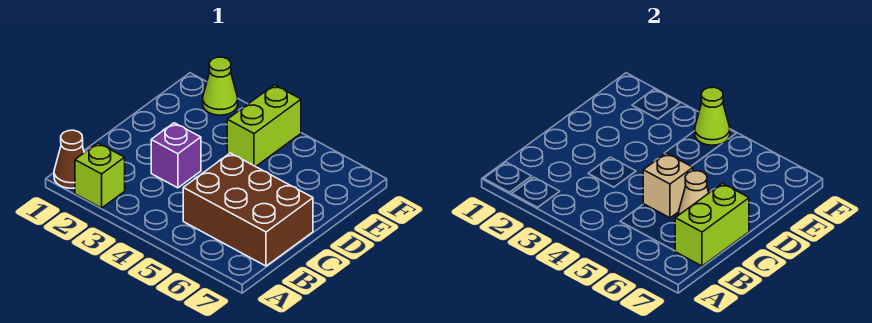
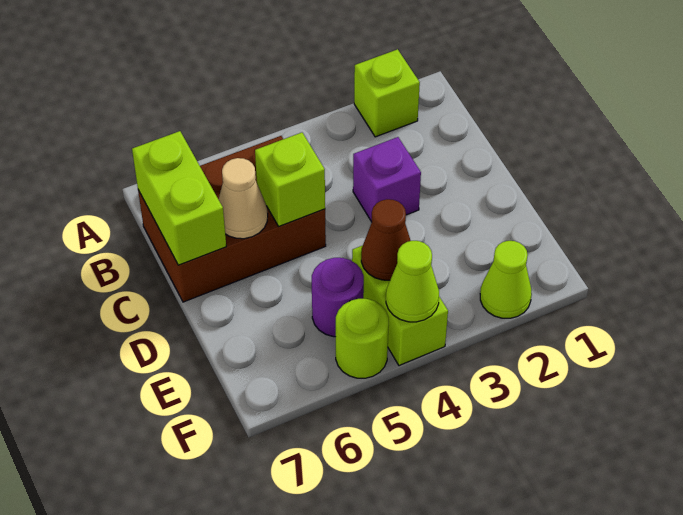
brown cone A1 level 1 -> brown cone E4 level 2
tan brick C5 level 2 -> lime brick C5 level 2
none -> purple round brick E5 level 1
none -> lime round brick F5 level 1

